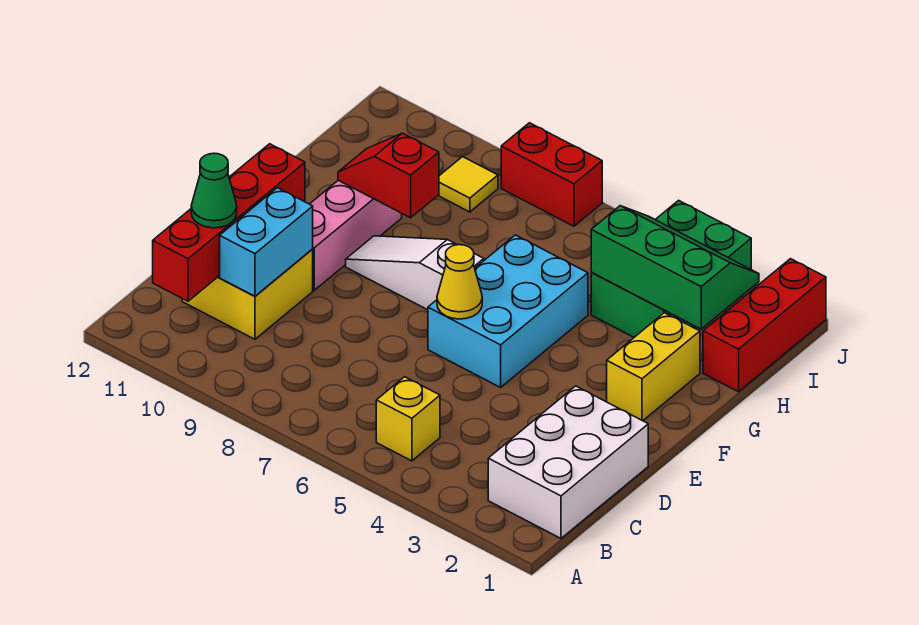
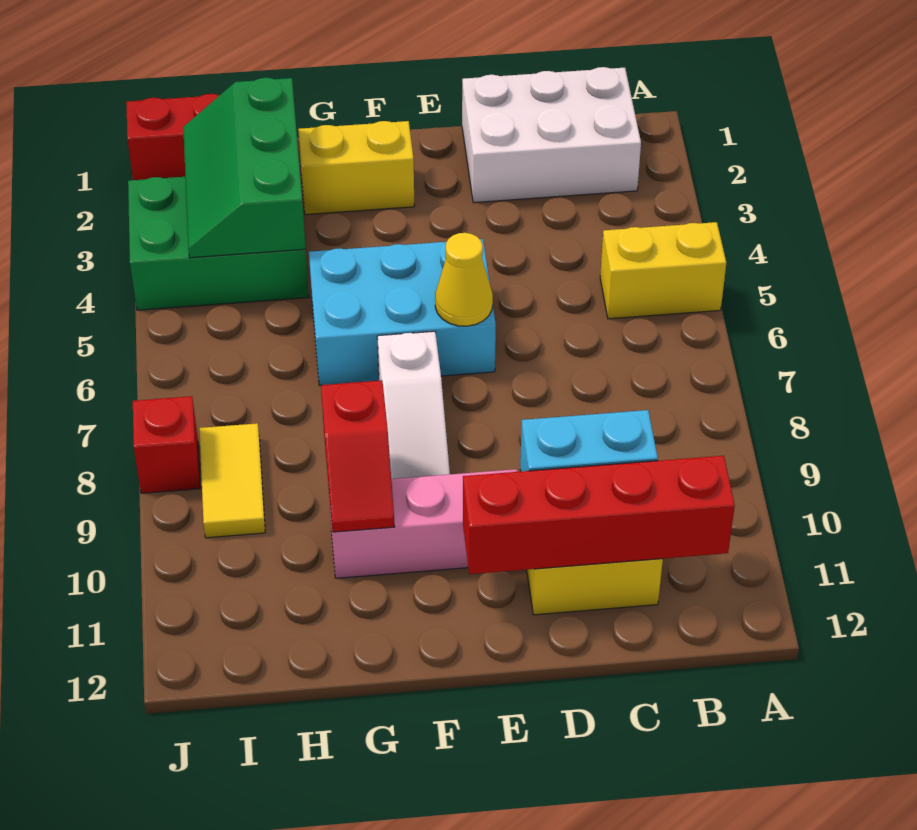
yellow brick B5 level 1 -> yellow brick A5:B5 level 1
green cone C11 level 3 -> none
yellow tile I9 level 1 -> yellow tile I8:I9 level 1
red brick J7:J8 level 1 -> red brick J8 level 1

